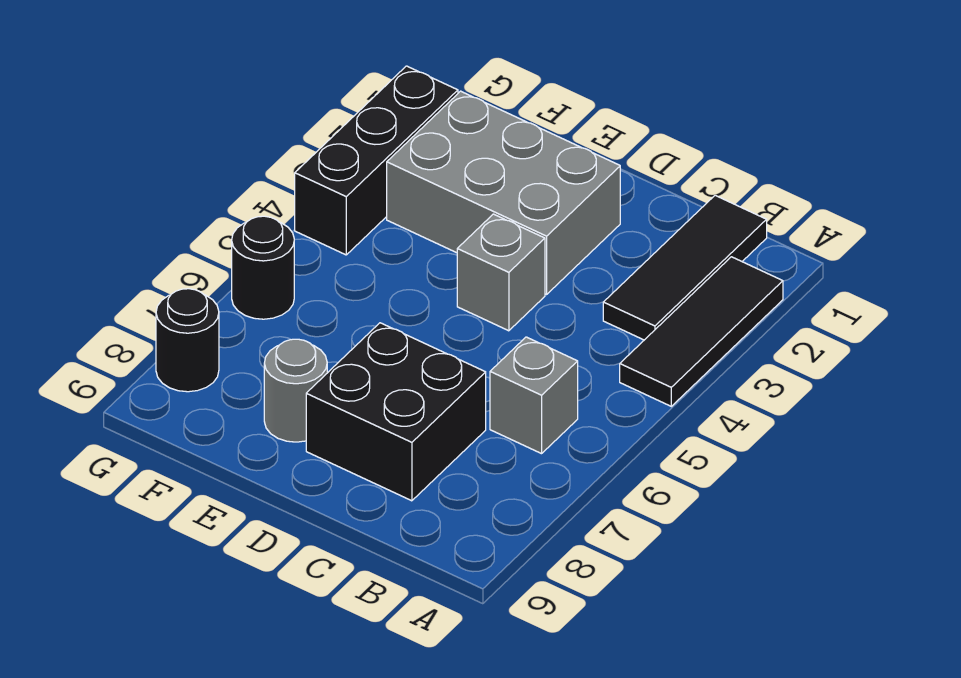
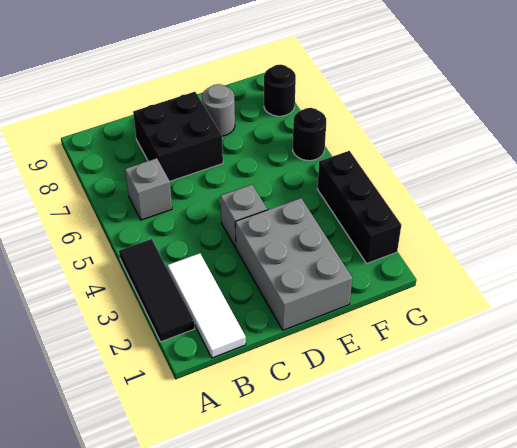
black tile B1:B3 level 1 -> white tile B1:B3 level 1
grey brick D2:F3 level 1 -> grey brick D1:E3 level 1

